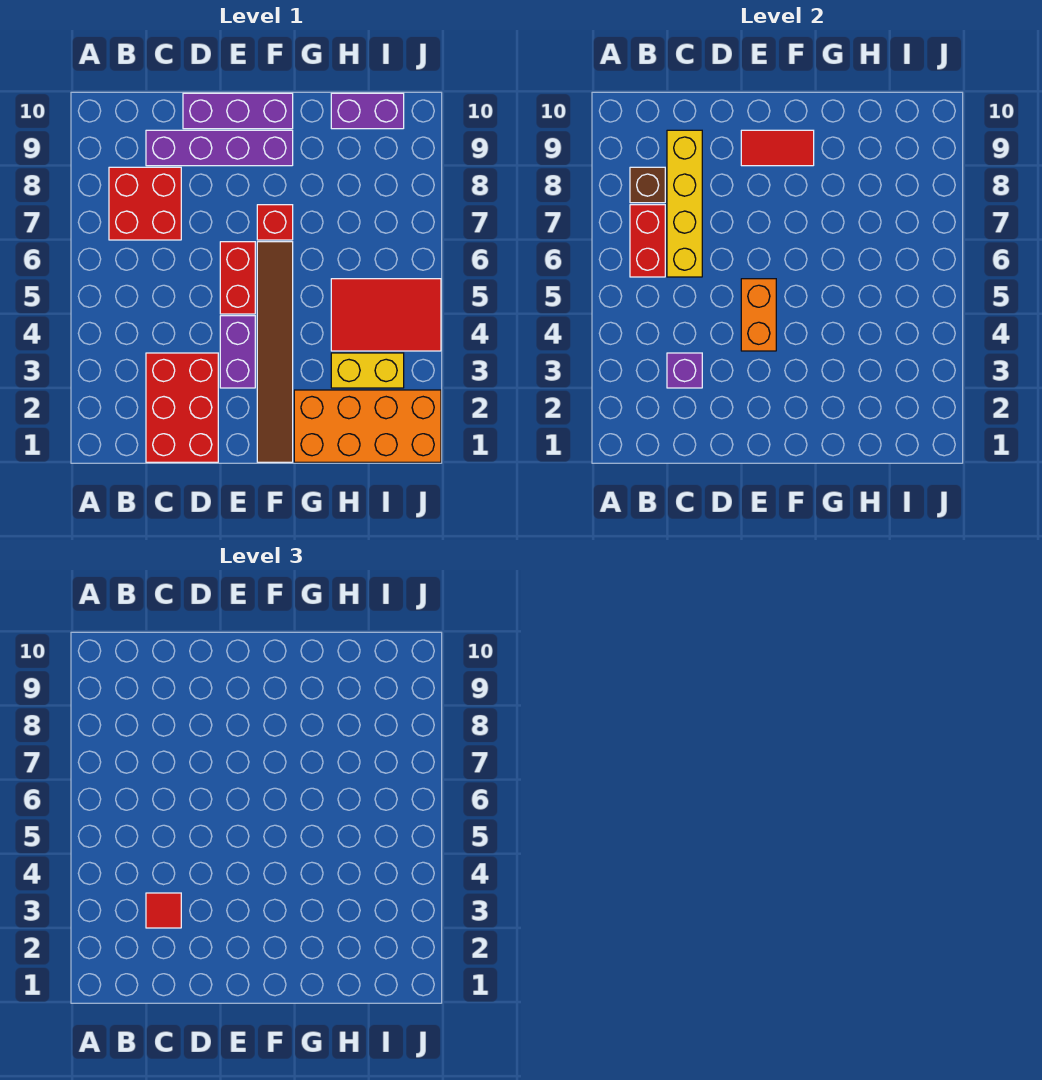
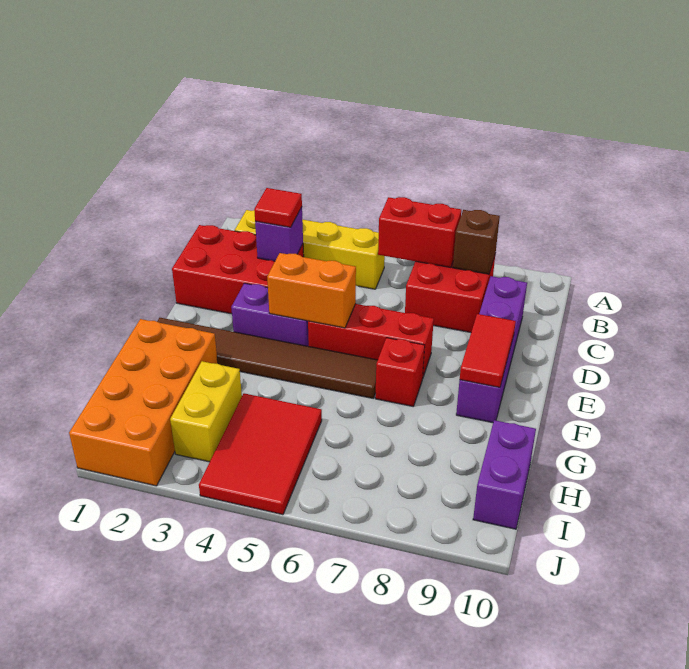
yellow brick C6:C9 level 2 -> yellow brick B2:B5 level 1
purple brick D10:F10 level 1 -> none
red brick E5:E6 level 1 -> red brick E5:E7 level 1

